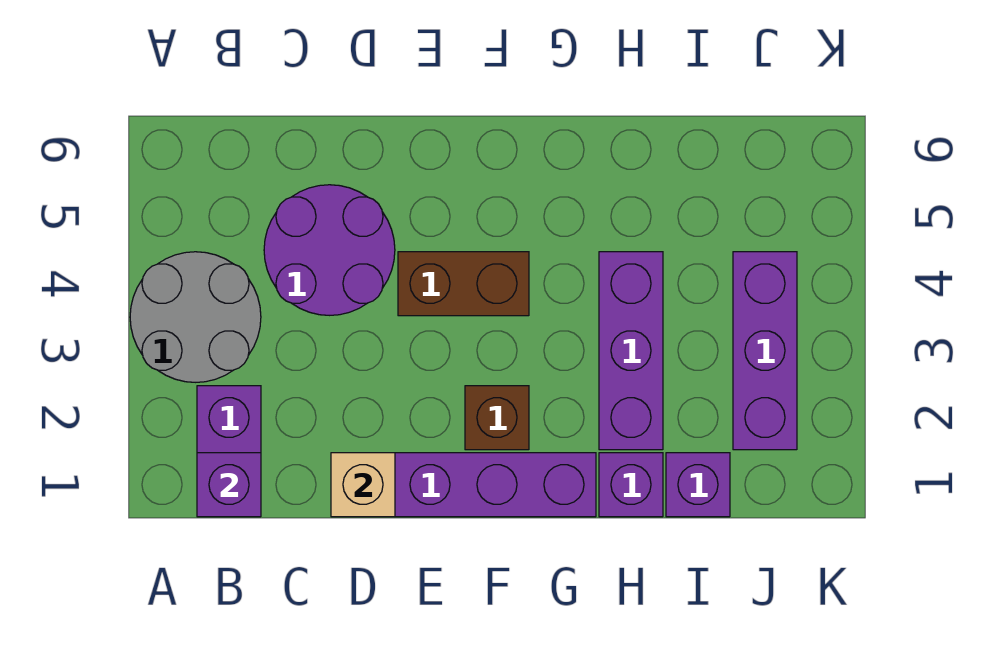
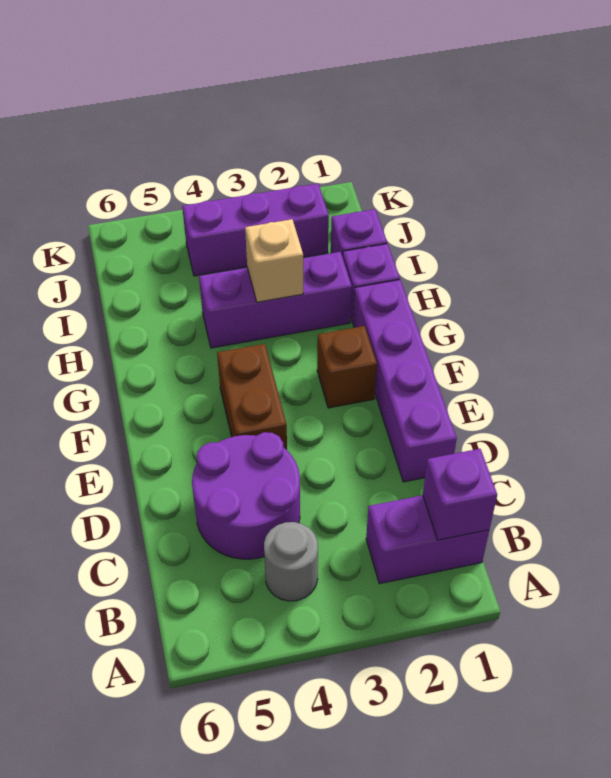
grey round brick A3:B4 level 1 -> grey round brick B4 level 1
tan brick D1 level 2 -> tan brick H3 level 2

